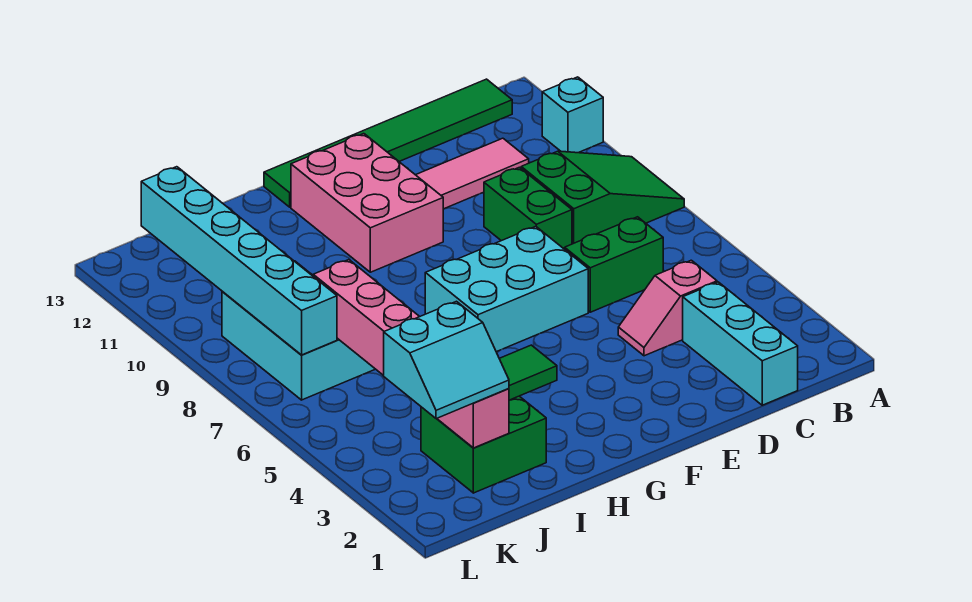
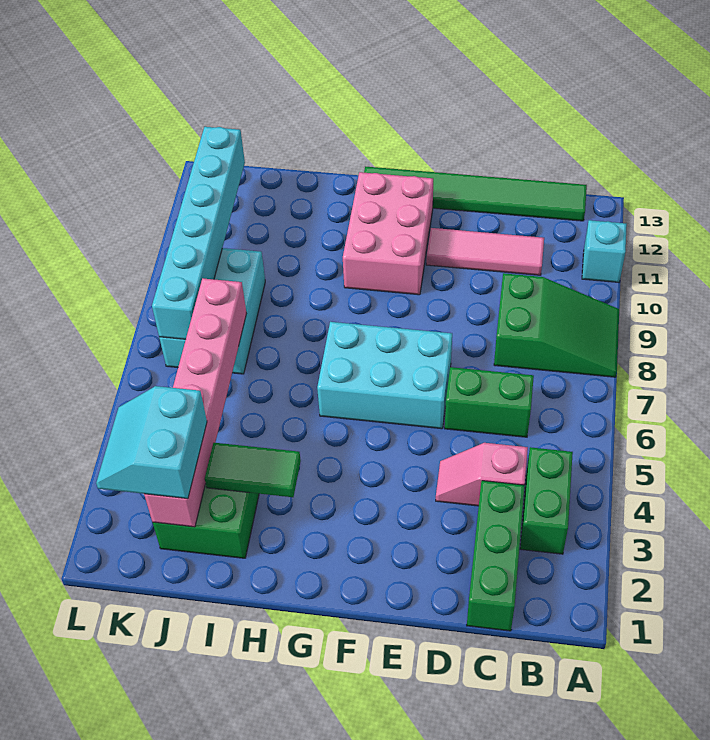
cyan brick C1:C3 level 1 -> green brick C1:C3 level 1
green brick D8:D9 level 1 -> green brick B3:B4 level 1
cyan slope J2:K3 level 3 top 3 -> cyan slope J2:K3 level 3 top J

